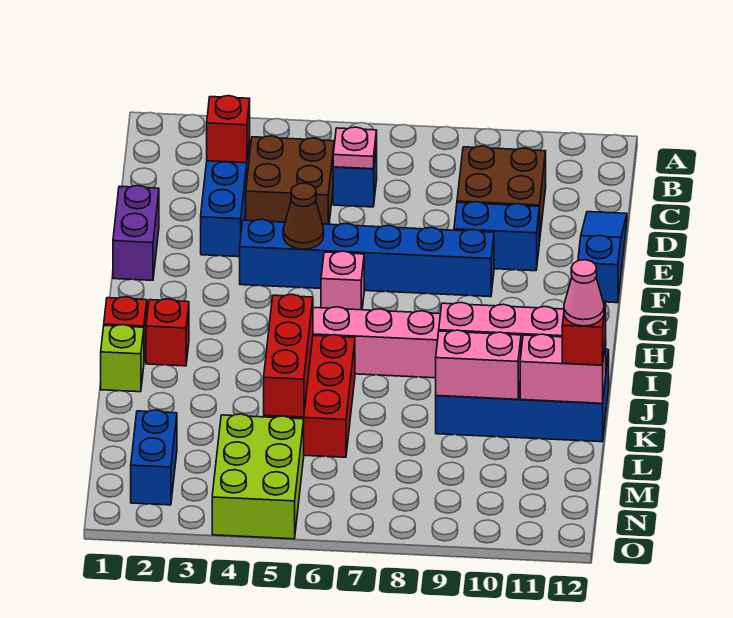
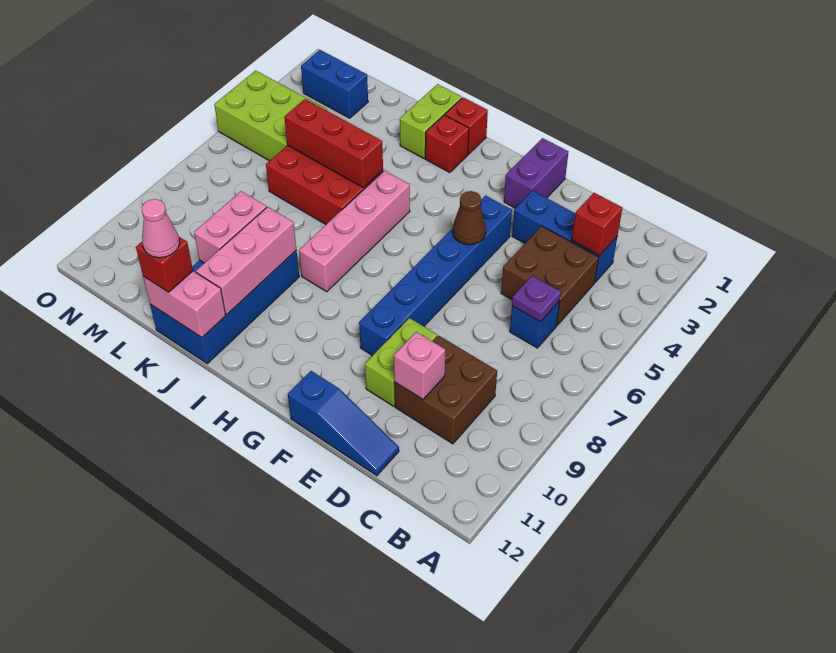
pink plate C6 level 2 -> purple plate C6 level 2
purple brick E1:F1 level 1 -> purple brick F1:F2 level 1
blue brick E9:E10 level 1 -> lime brick E9:E10 level 1
pink brick G6 level 1 -> pink brick D10 level 2
lime brick J1 level 1 -> lime brick J1:J2 level 1
pink brick K11:K12 level 2 -> pink brick J12:K12 level 2

